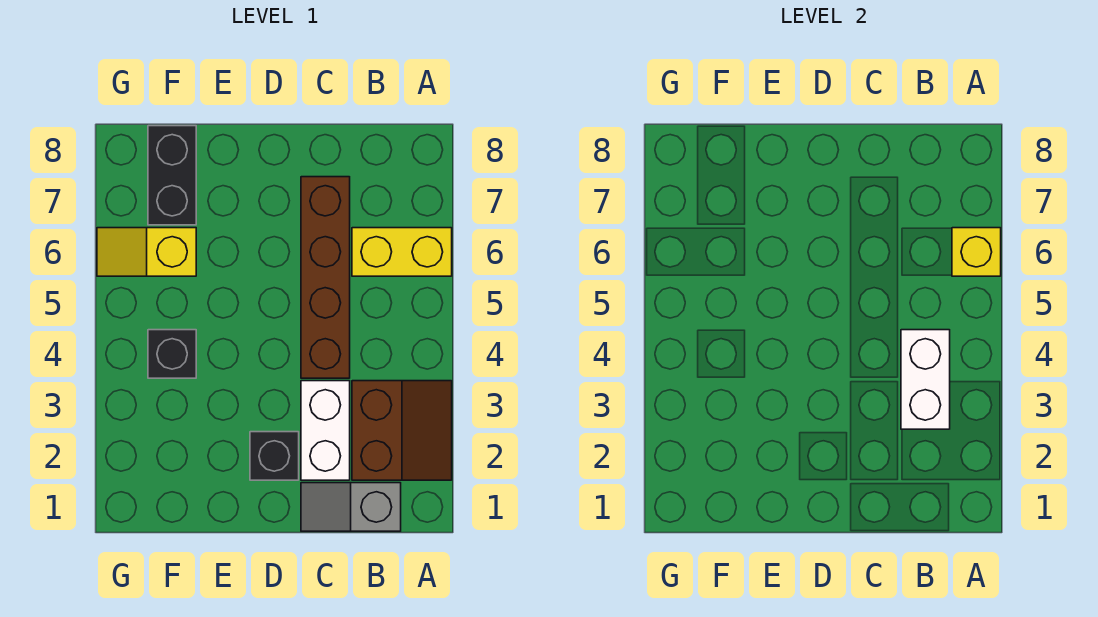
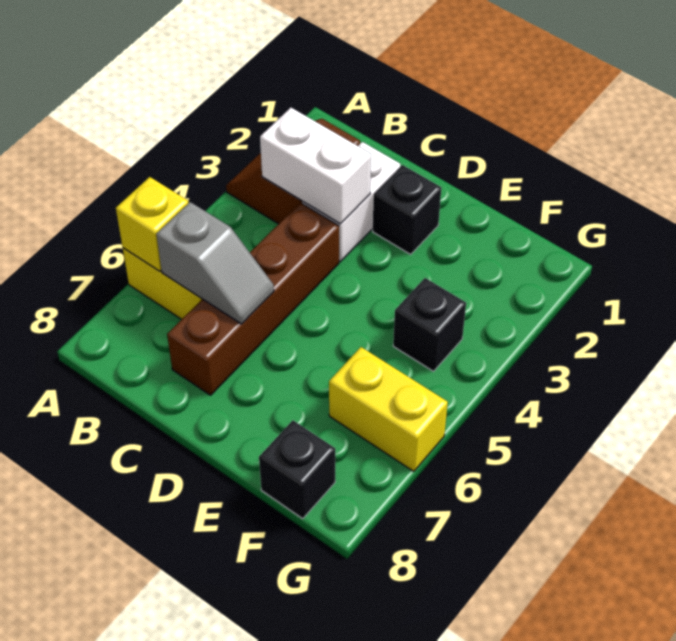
grey slope B1:C1 level 1 top B -> grey slope B6:C6 level 2 top B
white brick B3:B4 level 2 -> white brick B3:C3 level 2
yellow slope F6:G6 level 1 top F -> yellow brick F6:G6 level 1
black brick F7:F8 level 1 -> black brick F8 level 1

